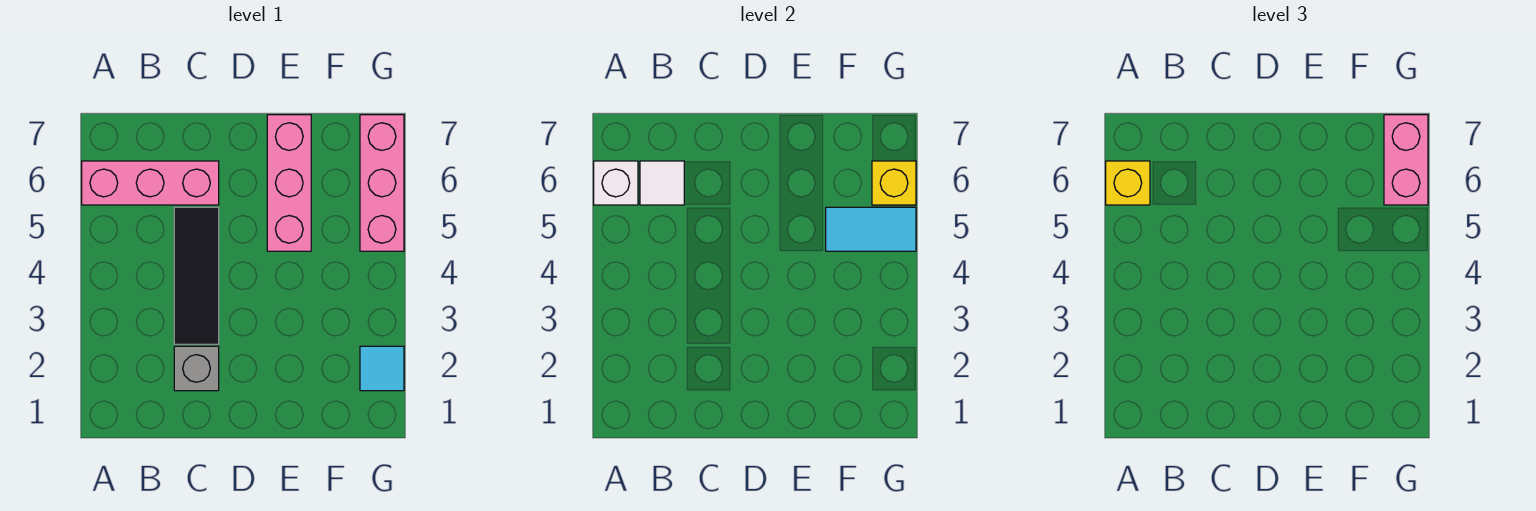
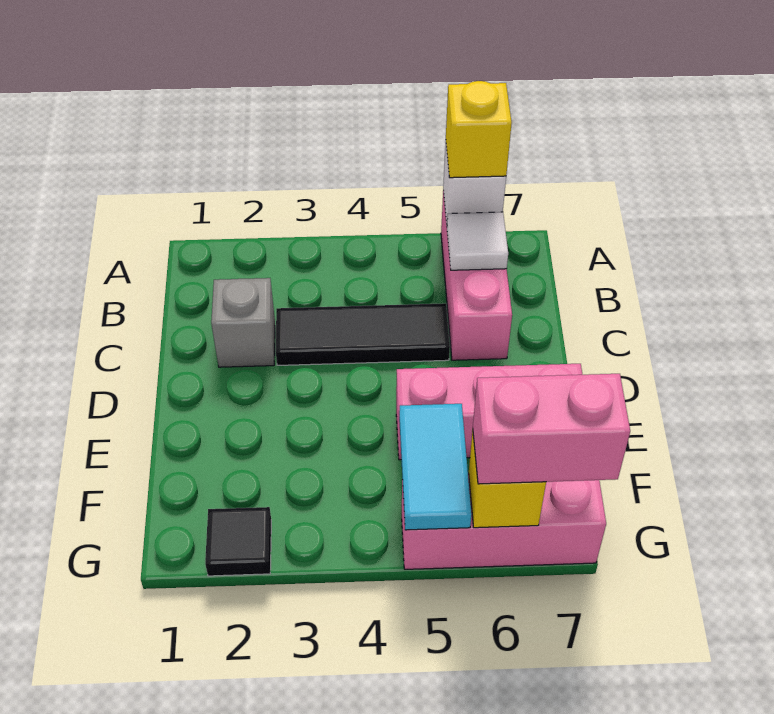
cyan tile G2 level 1 -> black tile G2 level 1

